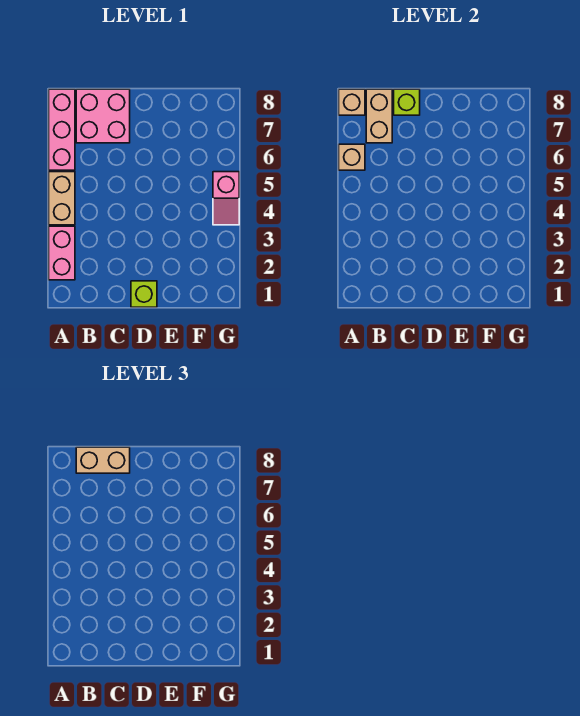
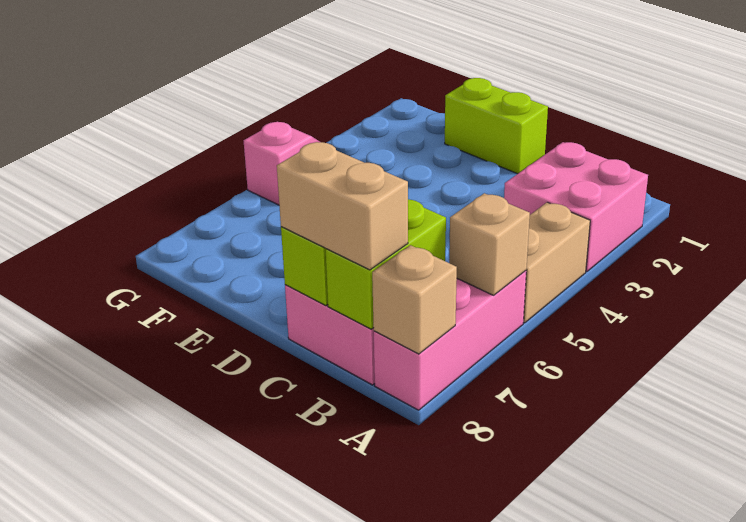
pink brick A2:A3 level 1 -> pink brick A2:B3 level 1
tan brick B7:B8 level 2 -> lime brick B7:B8 level 2
lime brick D1 level 1 -> lime brick D1:E1 level 1

